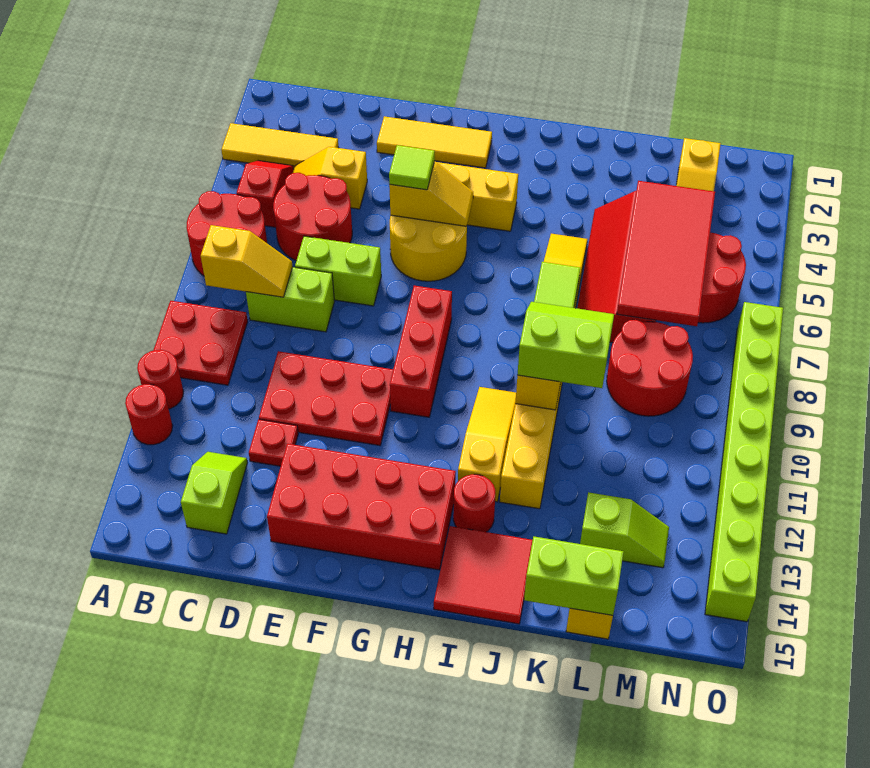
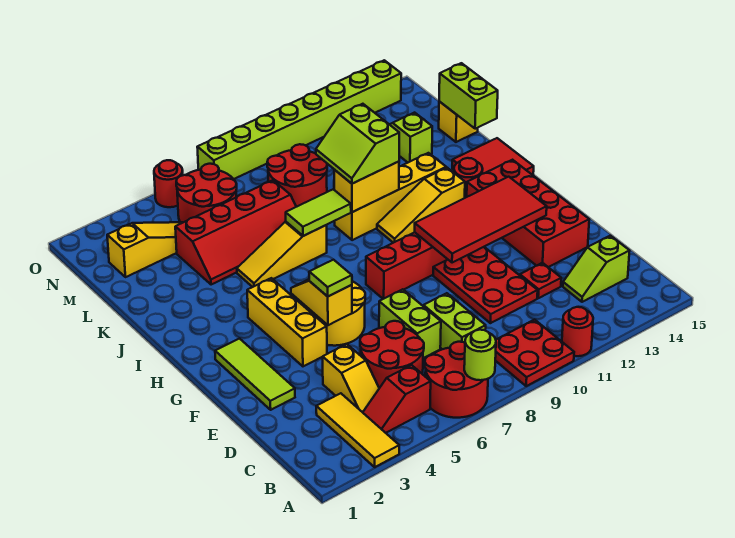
none -> lime round brick A7 level 2
red round brick A12 level 1 -> red round brick O5 level 1
yellow slope B8:C8 level 2 top B -> none
yellow tile E2:G2 level 1 -> lime tile E2:G2 level 1
red tile L4:M7 level 2 -> red tile F10:G13 level 2

